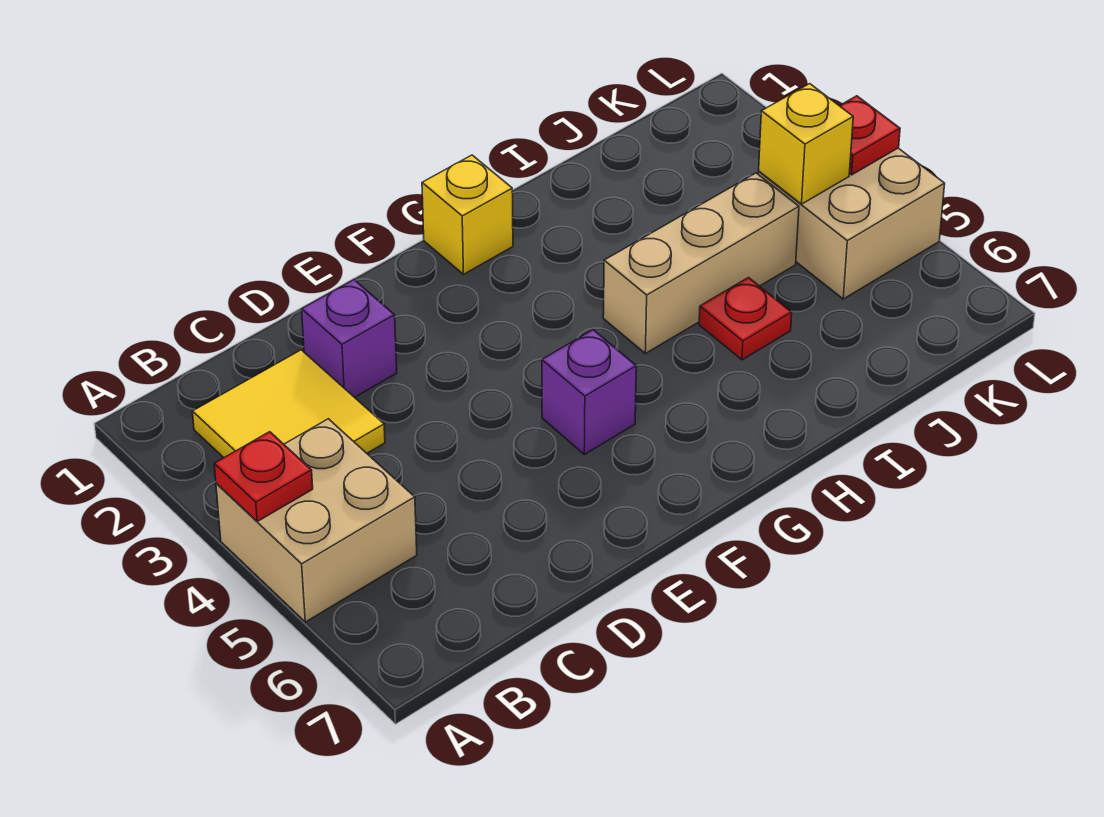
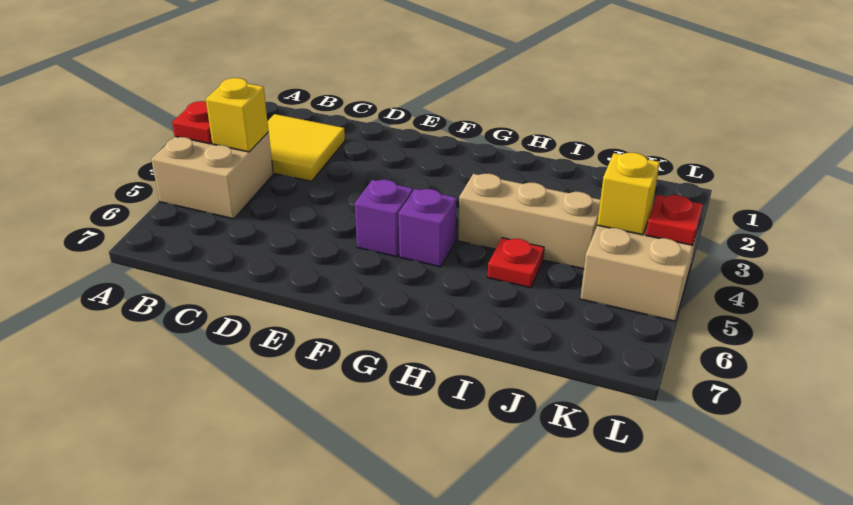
purple brick D2 level 1 -> purple brick G5 level 1
yellow brick G1 level 1 -> yellow brick B4 level 2

